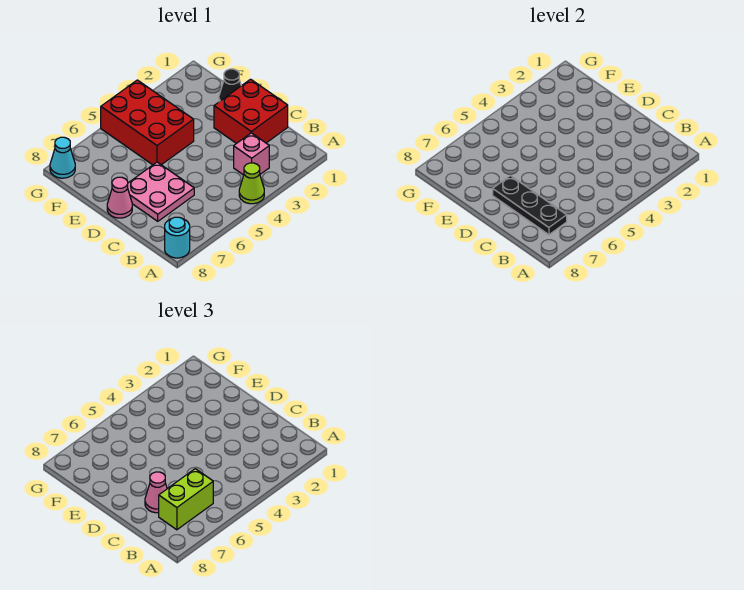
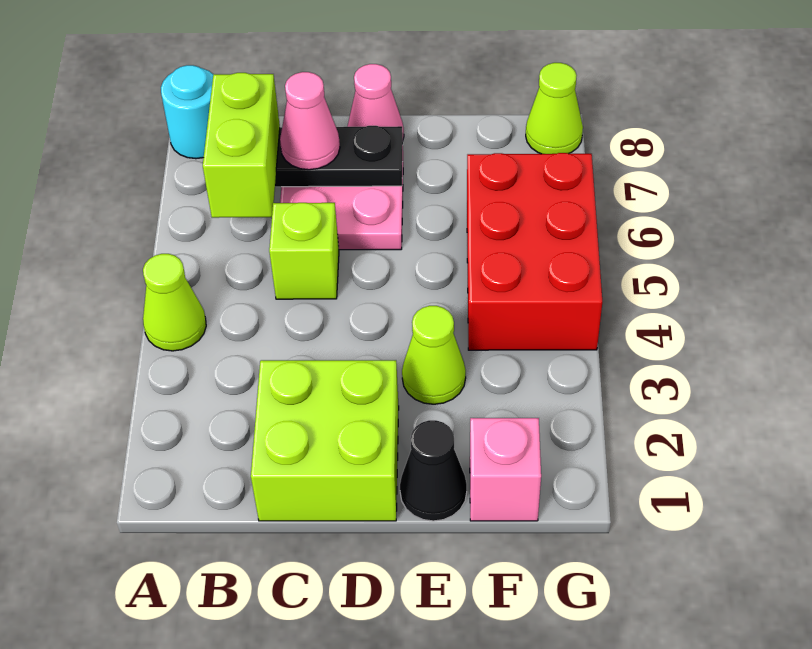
pink brick B3 level 1 -> pink brick F1 level 1
red brick C1:D2 level 1 -> lime brick C1:D2 level 1
none -> lime brick C5 level 1
none -> lime cone E3 level 1
red brick E4:G5 level 1 -> red brick F4:G6 level 1
cyan cone G8 level 1 -> lime cone G8 level 1

